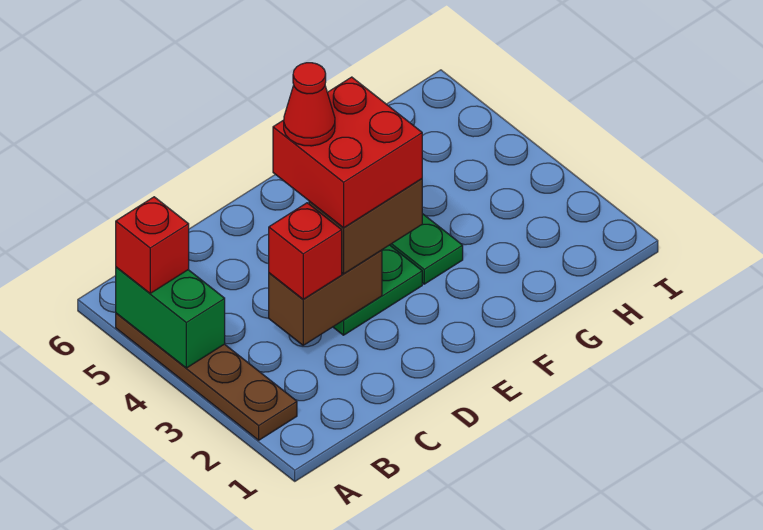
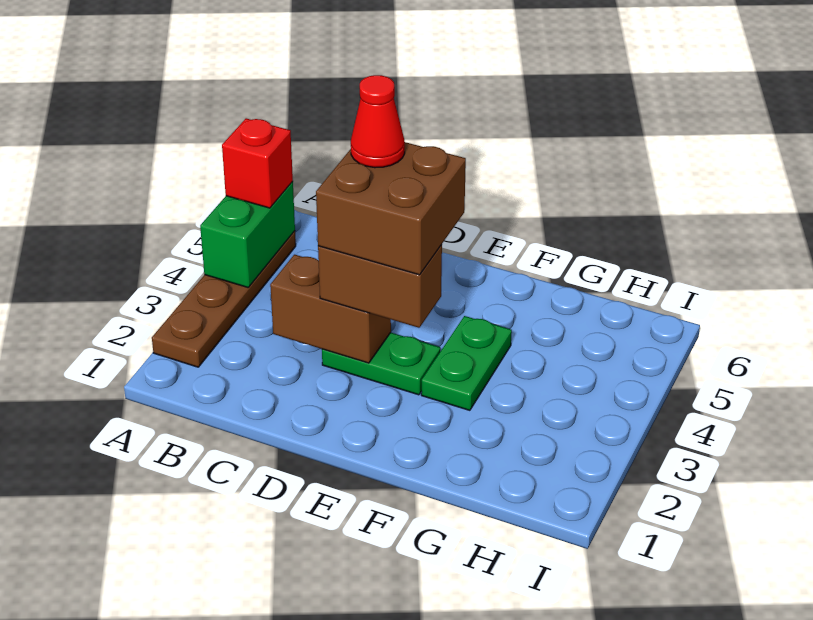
red brick C3 level 3 -> none
red brick D3:E4 level 4 -> brown brick D3:E4 level 4

